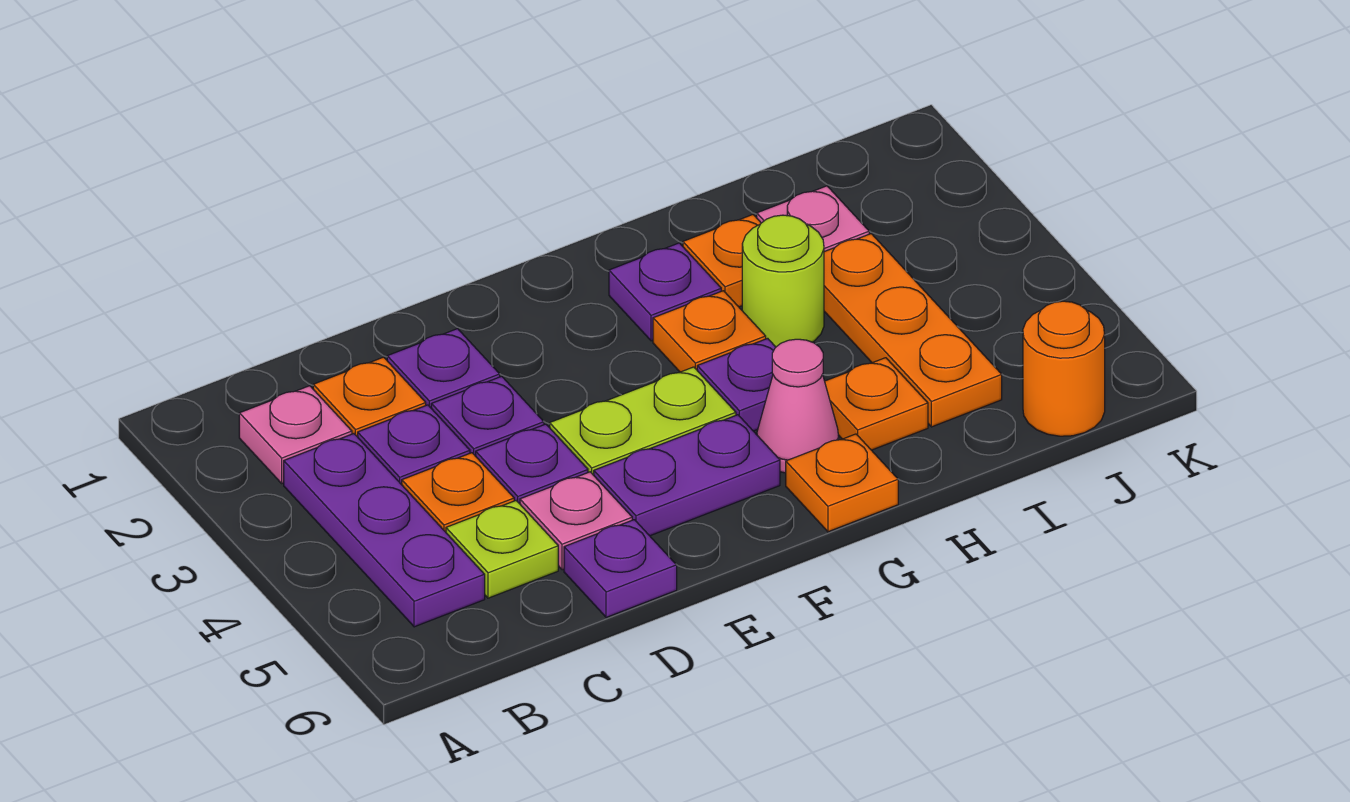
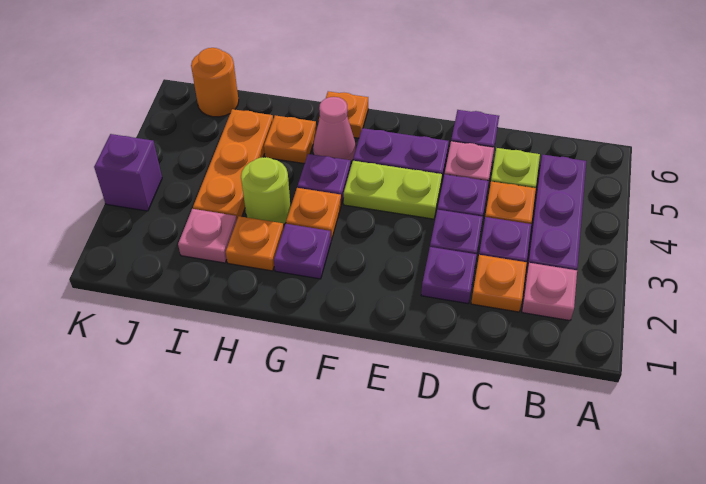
none -> purple brick K3 level 1

